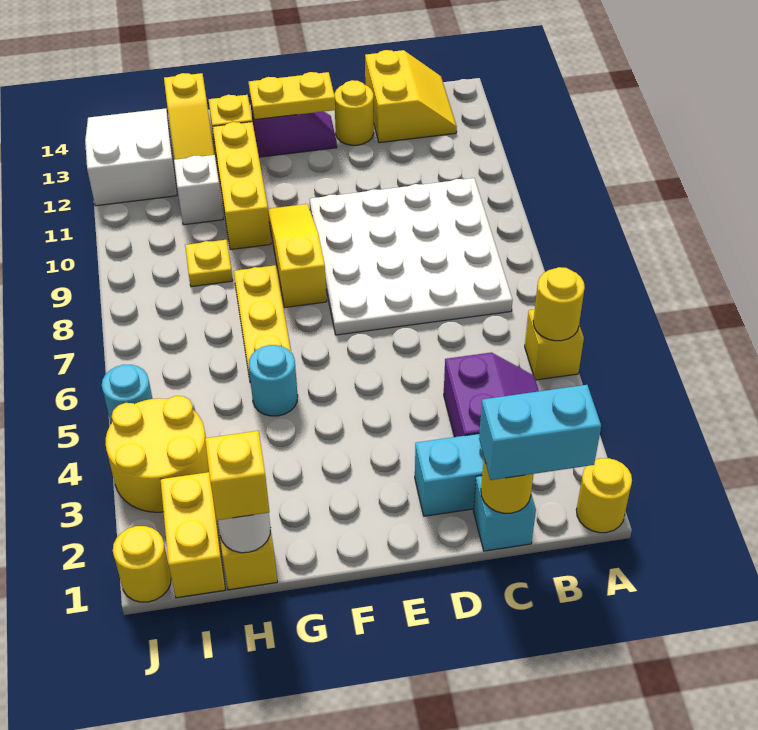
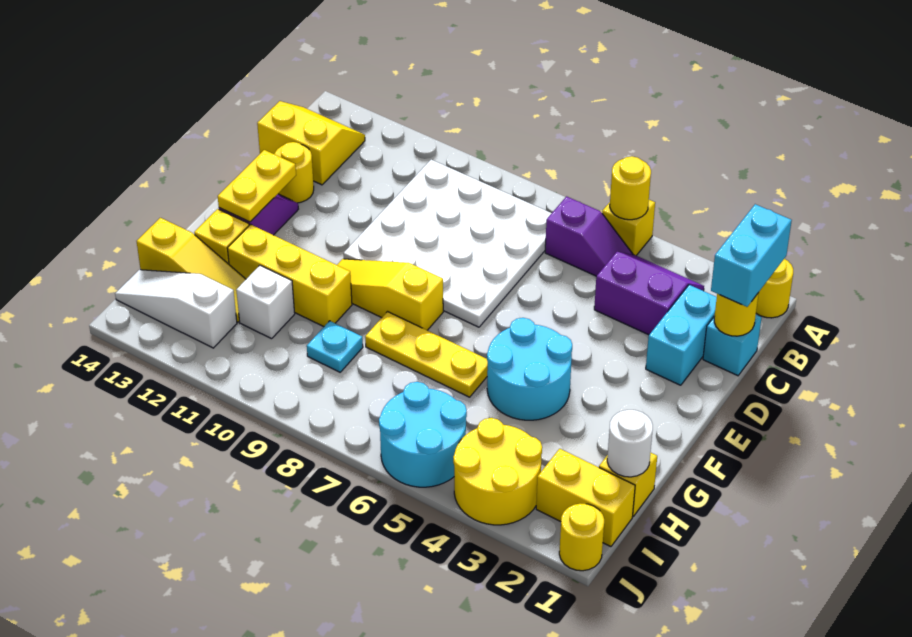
none -> purple slope B5:B6 level 1 top 6
cyan round brick G5 level 1 -> cyan round brick F4:G5 level 1
yellow brick H1 level 3 -> none
yellow plate H9 level 1 -> cyan plate H9 level 1
white slope I12:J14 level 1 top 12 -> white slope I12:I14 level 1 top 12
cyan round brick J5 level 1 -> cyan round brick I5:J6 level 1

